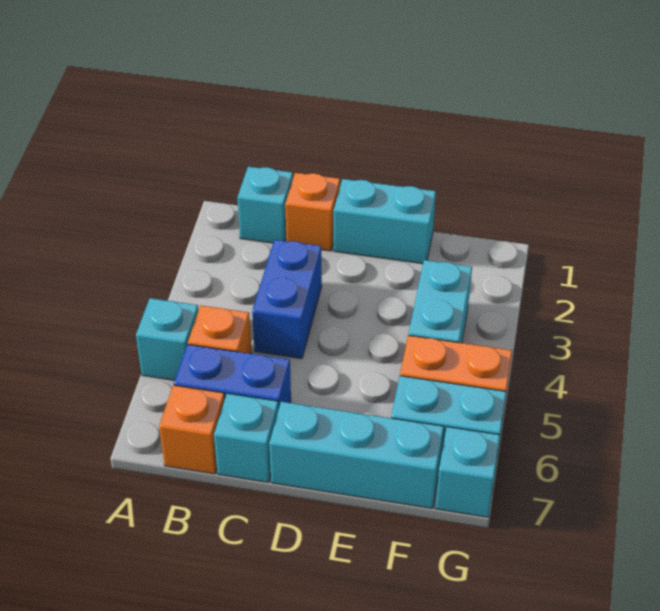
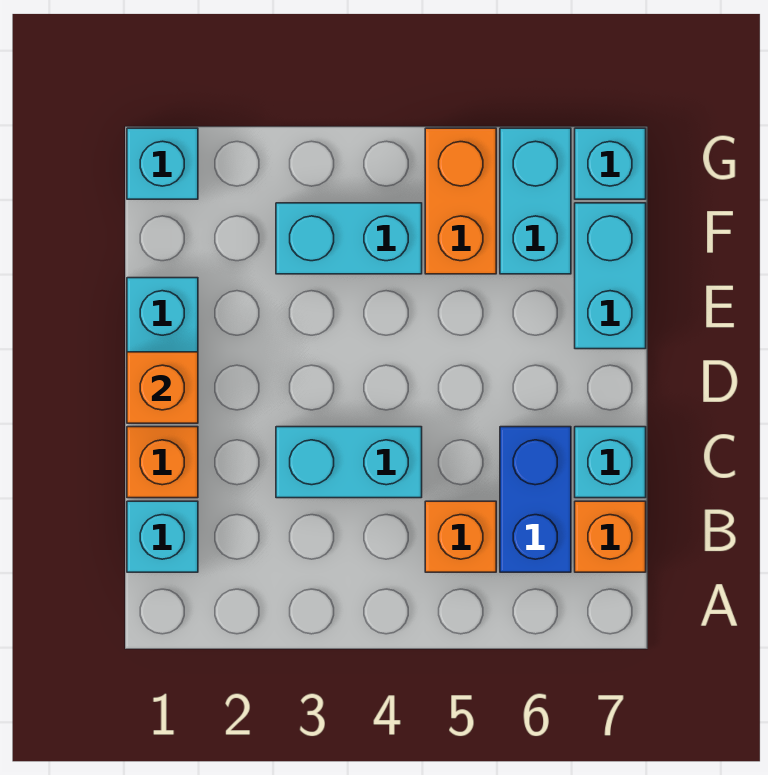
cyan brick A5 level 1 -> cyan brick G1 level 1
blue brick C3:C4 level 1 -> cyan brick C3:C4 level 1
none -> orange brick D1 level 2
cyan brick D7:F7 level 1 -> cyan brick E7:F7 level 1

